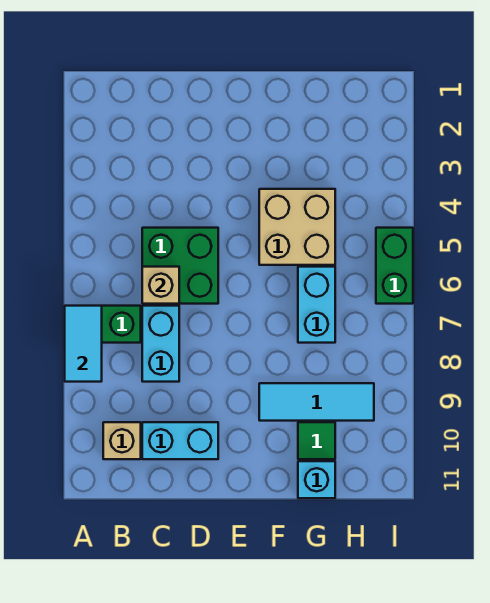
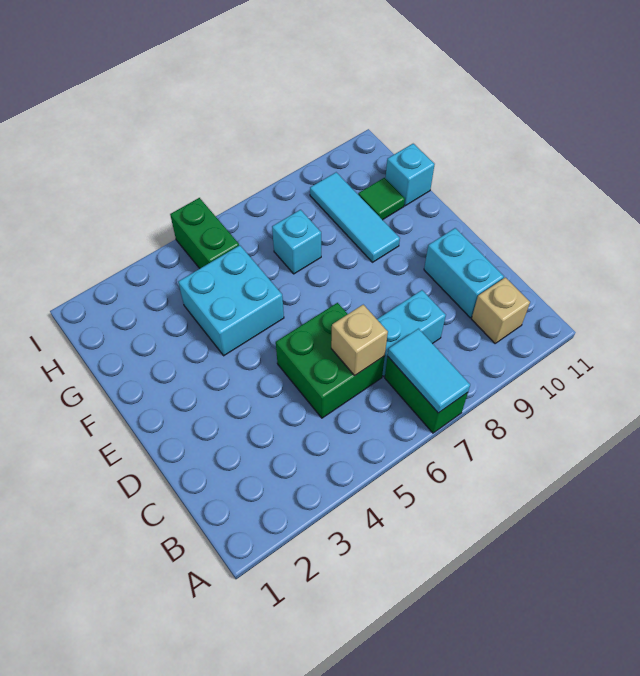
cyan tile A7:A8 level 2 -> cyan tile A7:B7 level 2
tan brick F4:G5 level 1 -> cyan brick F4:G5 level 1
cyan brick G6:G7 level 1 -> cyan brick G7 level 1
green brick I5:I6 level 1 -> green brick H5:I5 level 1

